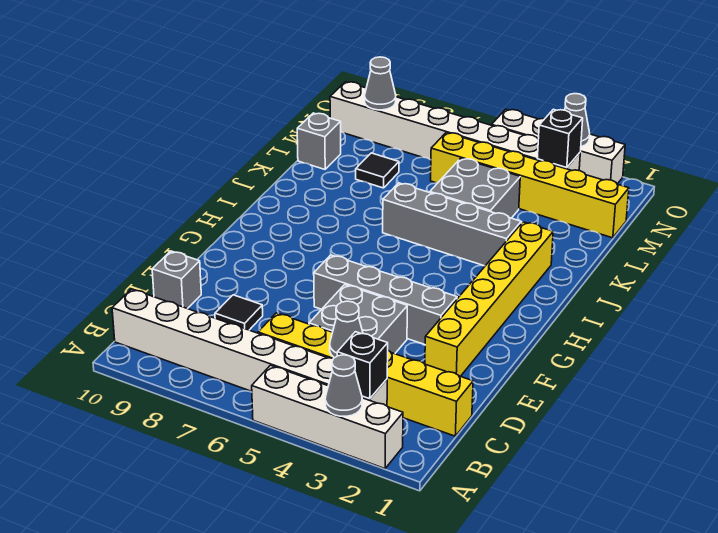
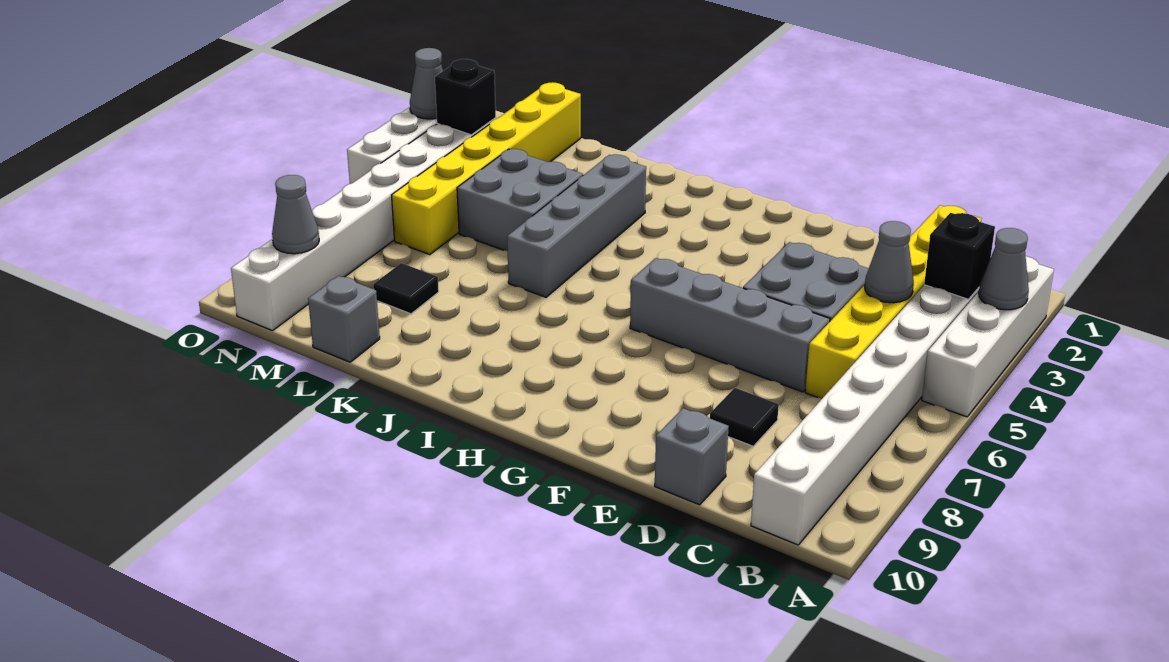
yellow brick E2:J2 level 1 -> none
grey brick F3:F6 level 1 -> grey brick D6:G6 level 1

